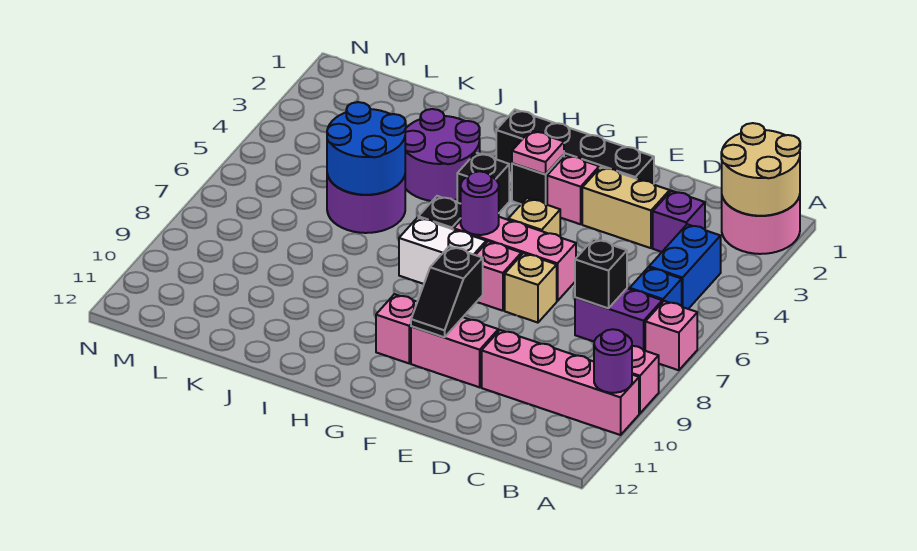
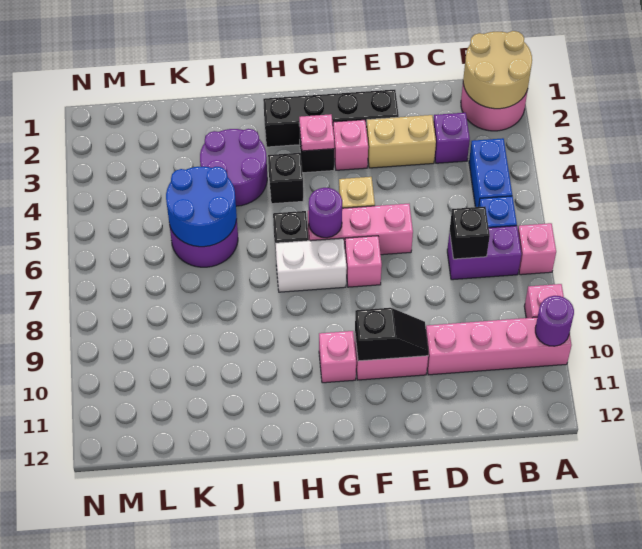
tan brick E7 level 1 -> none
black slope F9:F10 level 2 top 9 -> black slope E10:F10 level 2 top F

